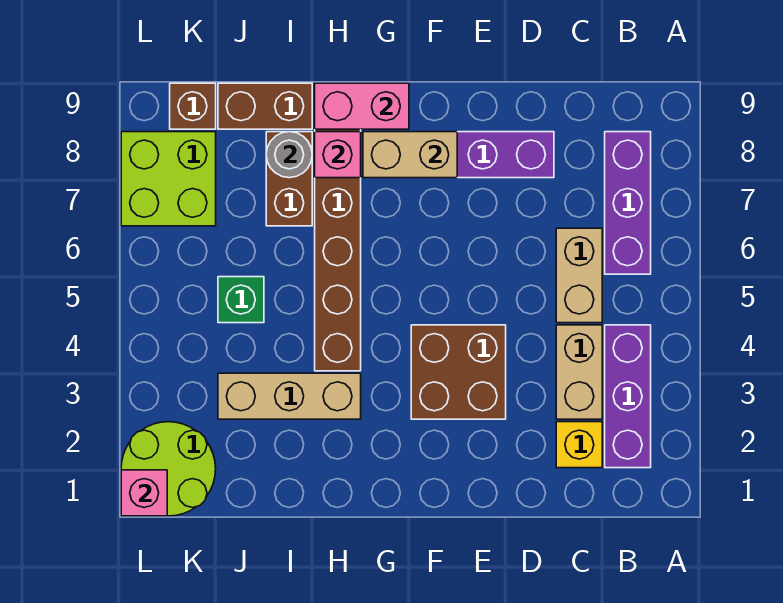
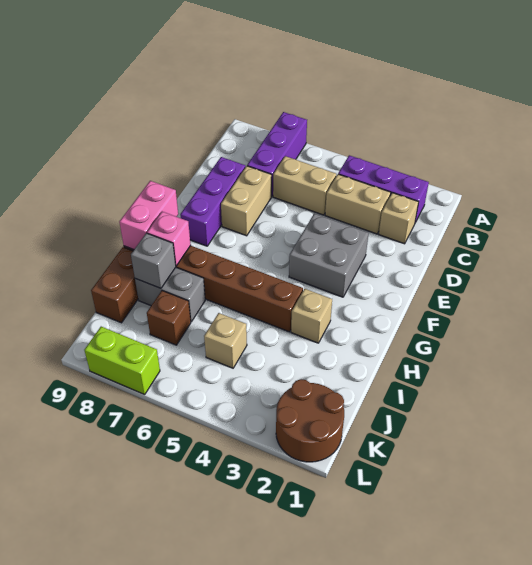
purple brick B6:B8 level 1 -> purple brick A7:C7 level 1
yellow brick C2 level 1 -> tan brick C2 level 1
brown brick E3:F4 level 1 -> grey brick E3:F4 level 1
tan brick F8:G8 level 2 -> tan brick D7:E7 level 1
tan brick H3:J3 level 1 -> tan brick H3 level 1
brown brick I7:I8 level 1 -> grey brick I7:I8 level 1
grey round brick I8 level 2 -> grey brick I8 level 2
green brick J5 level 1 -> tan brick J5 level 1
lime round brick K1:L2 level 1 -> brown round brick K1:L2 level 1
lime brick K7:L8 level 1 -> lime brick L7:L8 level 1
brown brick K9 level 1 -> brown brick J7 level 1
pink brick L1 level 2 -> none

